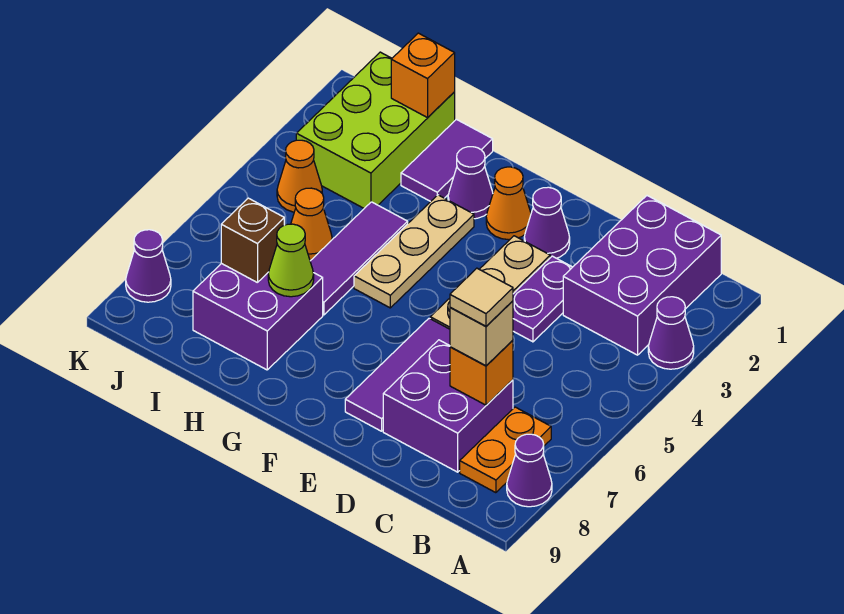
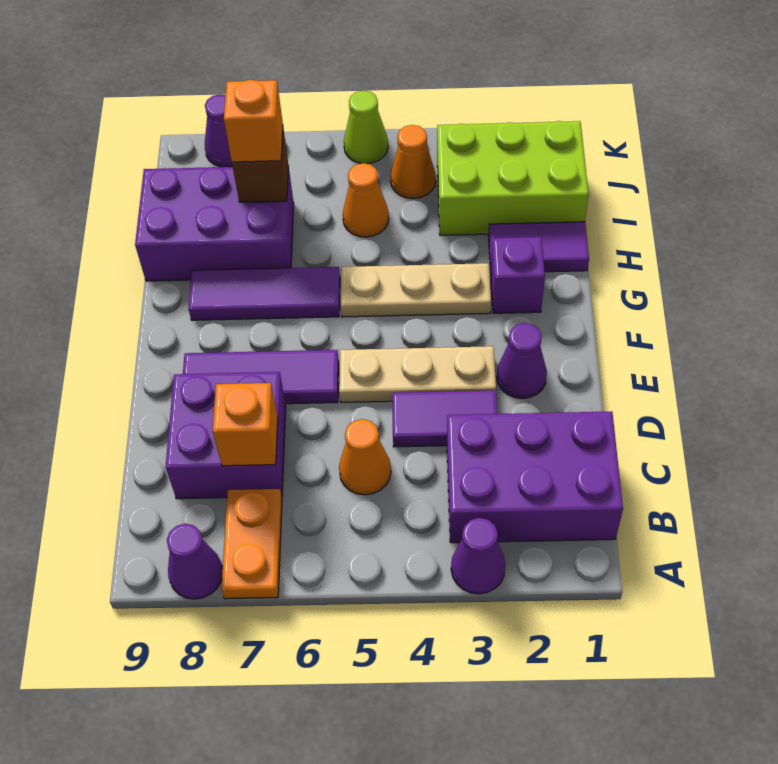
orange plate B7:B8 level 1 -> orange plate A7:B7 level 1
tan brick C7 level 3 -> none
tan tile C7 level 4 -> none
purple plate D3:D4 level 1 -> purple tile D3:D4 level 1
orange cone F2 level 1 -> orange cone C5 level 1
purple cone G2 level 1 -> purple brick G2 level 1
purple tile H4:H6 level 1 -> purple tile G6:G8 level 1
purple brick H7:I8 level 1 -> purple brick H7:I9 level 1
lime cone H7 level 2 -> lime cone K5 level 1
orange brick I1 level 2 -> orange brick I7 level 3

